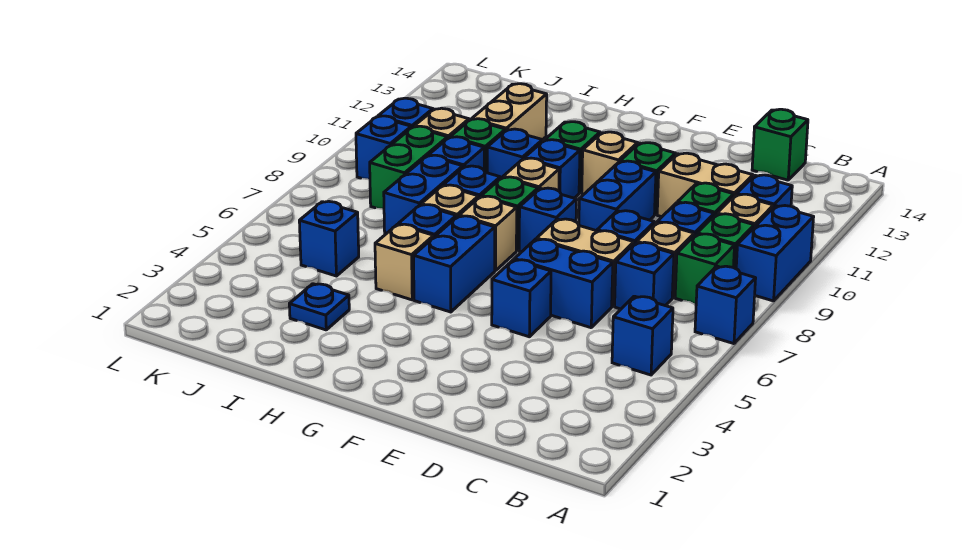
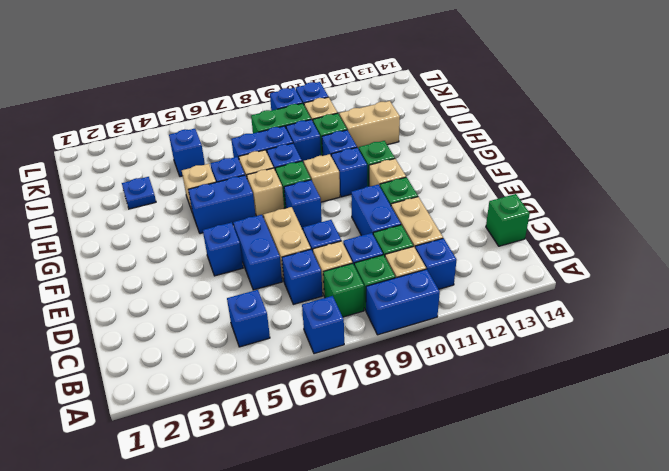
blue brick E9:E10 level 1 -> blue brick D10:E10 level 1

